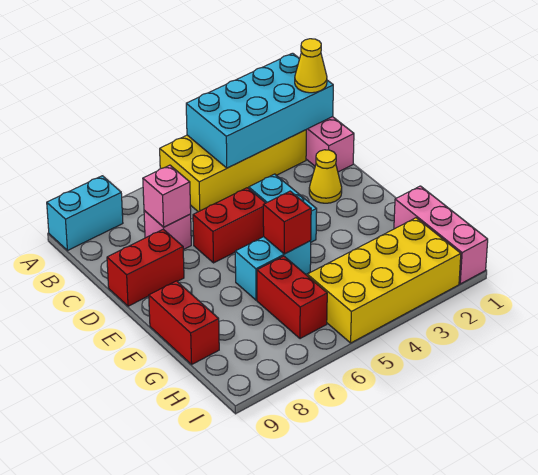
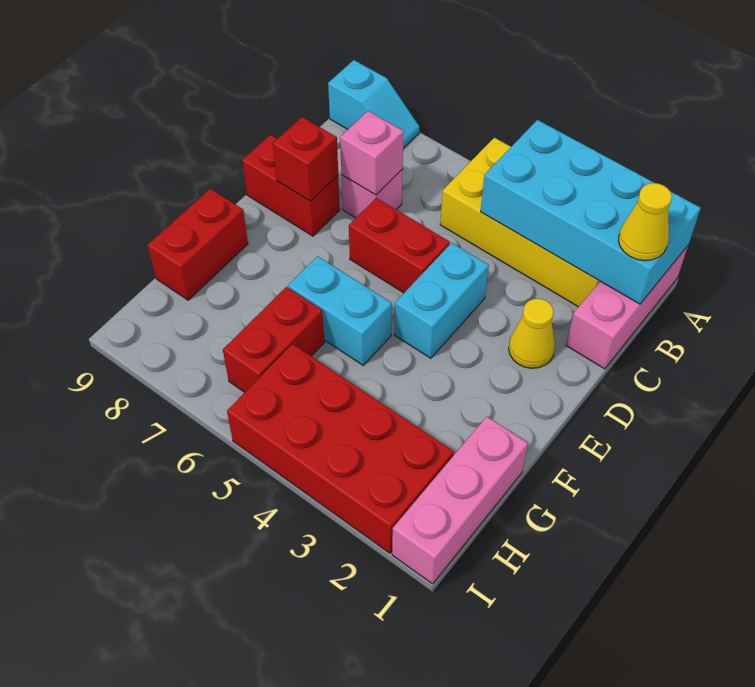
cyan brick A8:A9 level 1 -> cyan slope A8:A9 level 1 top 9
red brick F5 level 2 -> red brick D8 level 2
yellow brick H2:I5 level 1 -> red brick H2:I5 level 1

